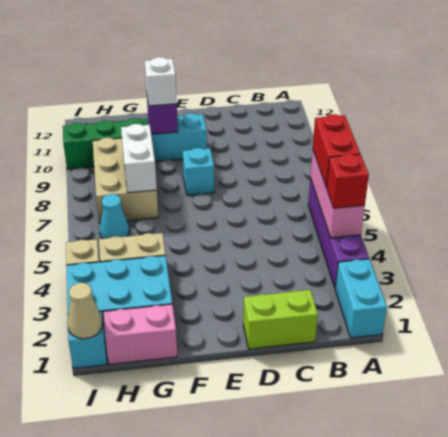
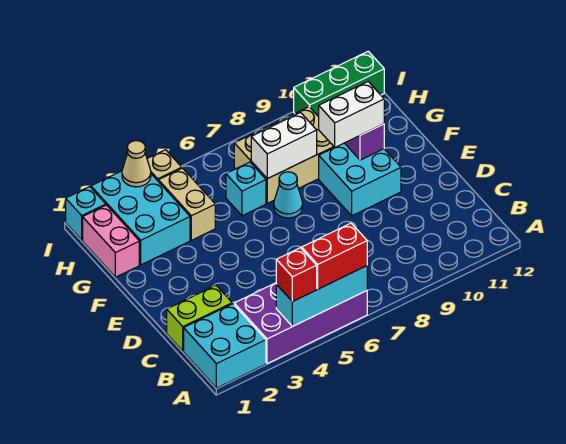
cyan brick A1:A2 level 1 -> cyan brick A1:B2 level 1
purple brick A3:A6 level 1 -> purple brick A3:B6 level 1
pink brick A4:A6 level 2 -> cyan brick A4:A6 level 2
lime brick C1:D1 level 1 -> lime brick C1:C2 level 1
cyan brick E8 level 1 -> cyan brick G6 level 1
cyan brick E10:F10 level 1 -> cyan brick E9:F10 level 1
white brick F10 level 3 -> white brick F9:F10 level 3
green brick G10:I10 level 1 -> green brick I10:I12 level 1
cyan cone H6 level 1 -> cyan cone F7 level 1
tan cone I1 level 2 -> tan cone I3 level 2

